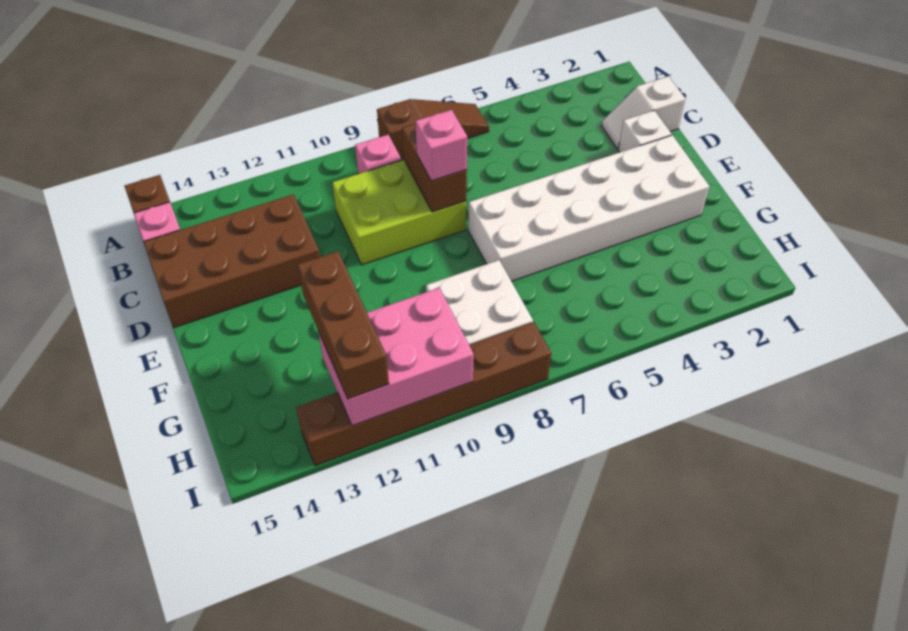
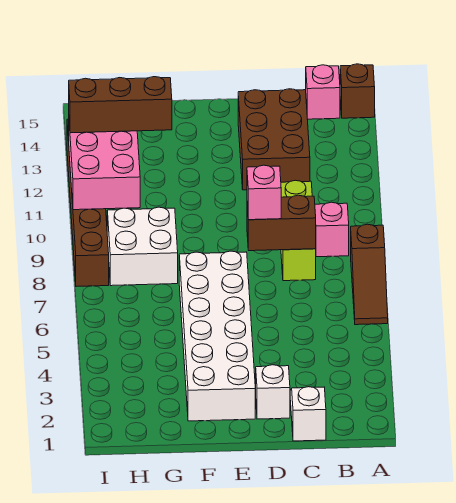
lime brick C8:D10 level 1 -> lime brick C8:C10 level 1
brown brick C12:D15 level 1 -> brown brick C12:D14 level 1

